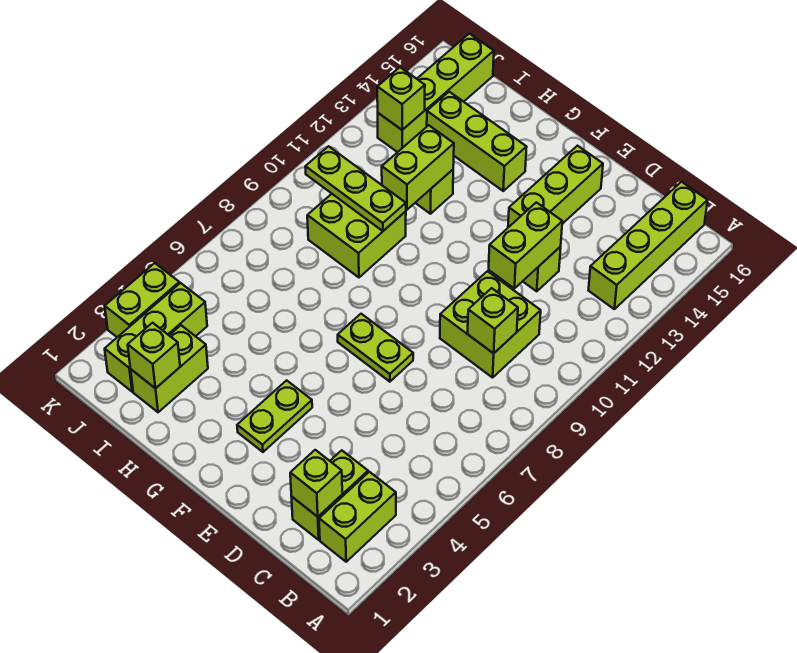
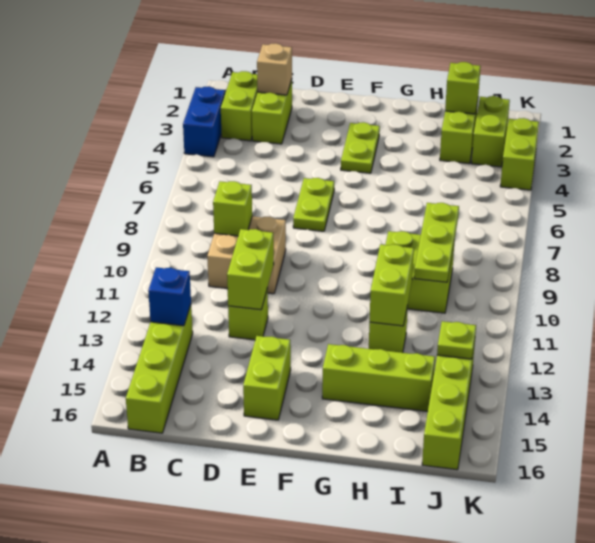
none -> blue brick A3:A4 level 1
none -> blue brick B13 level 2
lime brick C2 level 2 -> tan brick C2 level 2
lime brick C9:D10 level 1 -> tan brick C9:D10 level 1
lime plate E7:F7 level 1 -> lime plate E6:E7 level 1
lime brick E13:E15 level 1 -> lime brick E14:E15 level 1
lime plate H10:J10 level 2 -> lime plate I8:I10 level 2
lime brick J2:J4 level 1 -> lime brick J2:J3 level 1
lime brick J13 level 2 -> lime plate J13 level 2

